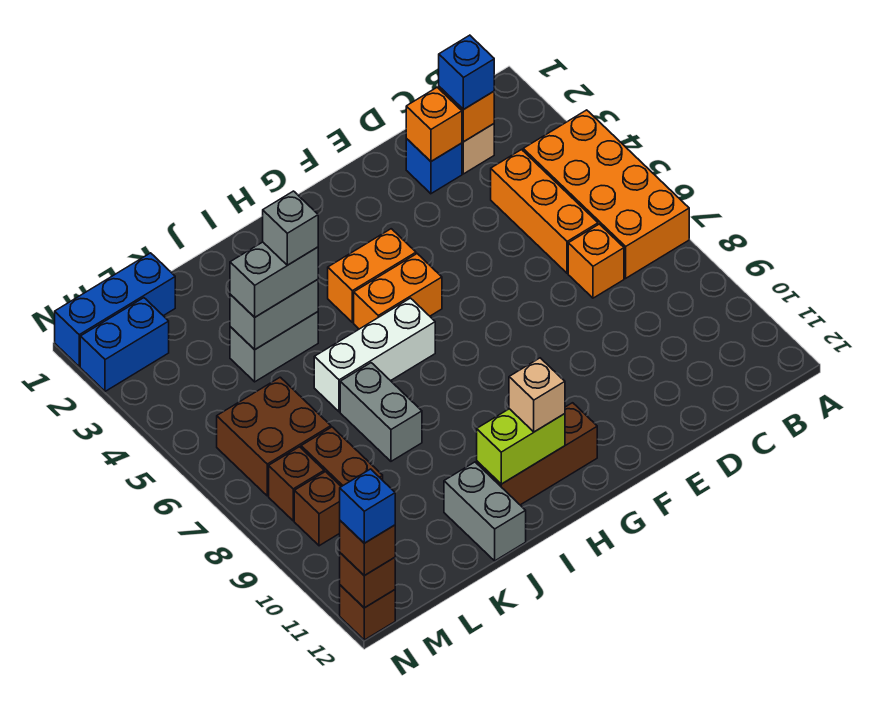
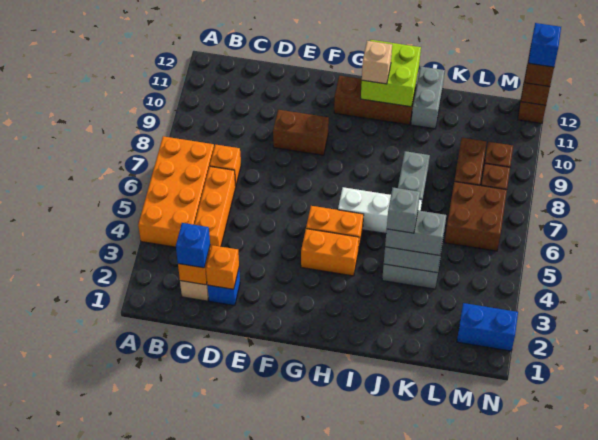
none -> brown brick E9:F9 level 1
lime brick H11:I11 level 2 -> lime brick H11:I12 level 2
blue brick L1:N1 level 1 -> none

